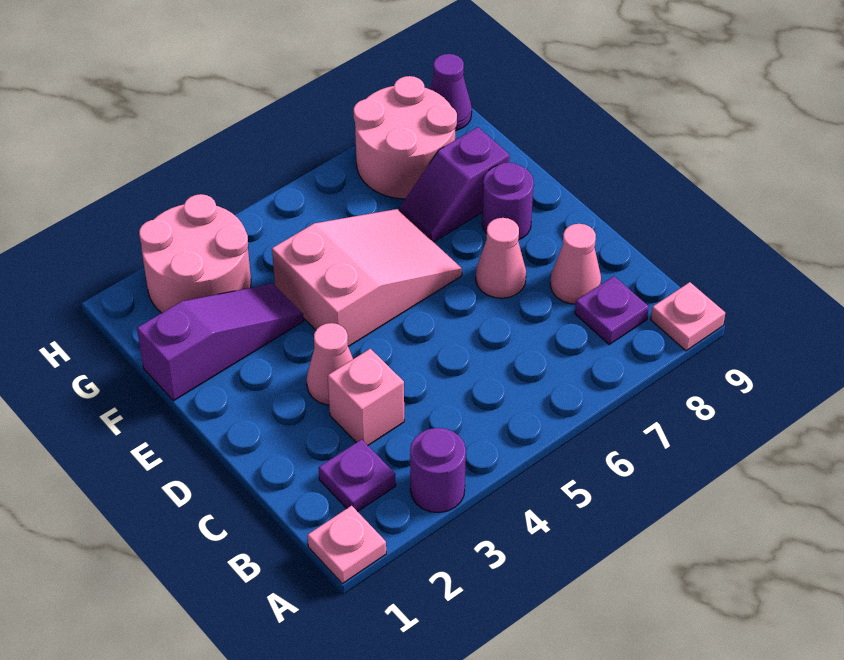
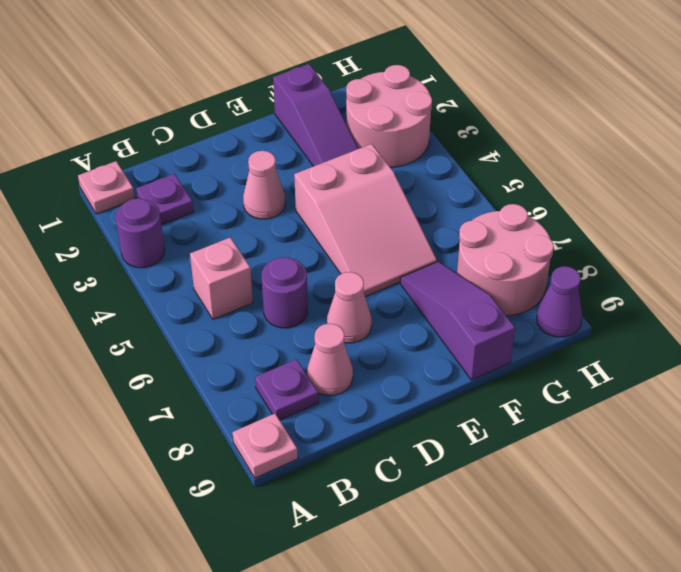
pink brick C3 level 1 -> pink brick B5 level 1
purple round brick E8 level 1 -> purple round brick C6 level 1
purple slope F7:F8 level 1 top 8 -> purple slope F7:F9 level 1 top 9

